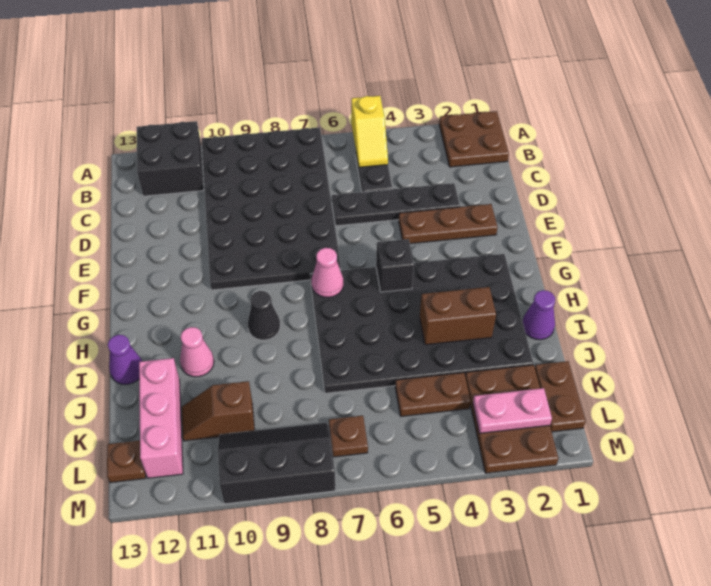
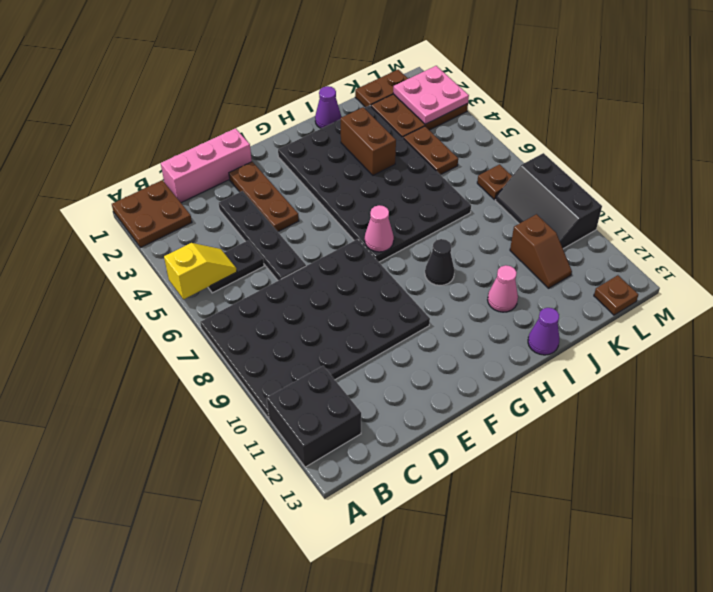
black brick G5 level 2 -> none
pink brick J12:L12 level 1 -> pink brick C1:E1 level 1
pink plate L2:L3 level 2 -> pink plate L2:M3 level 2

